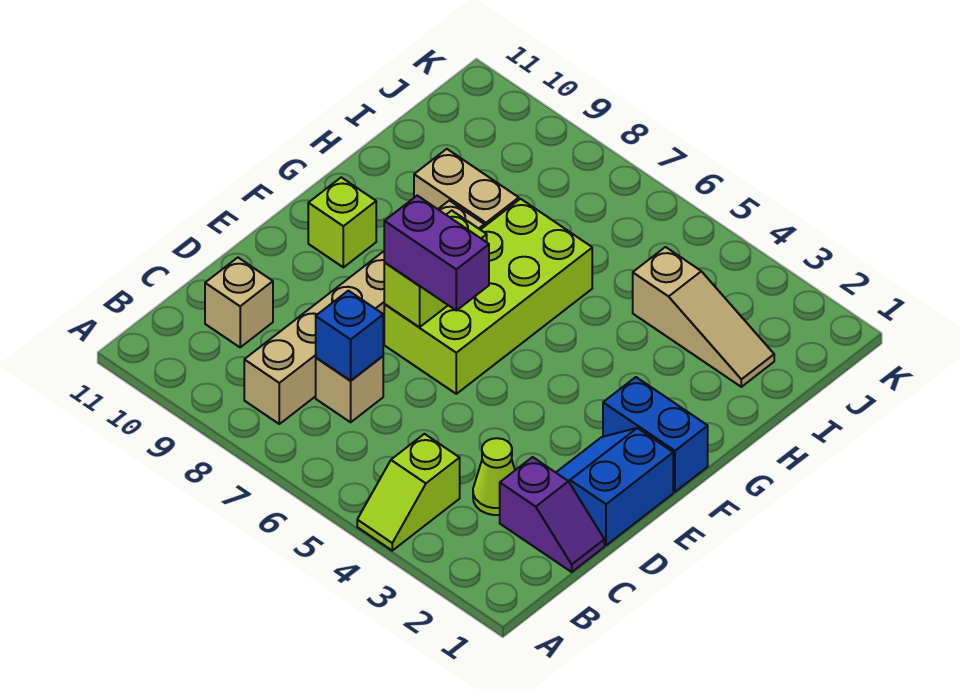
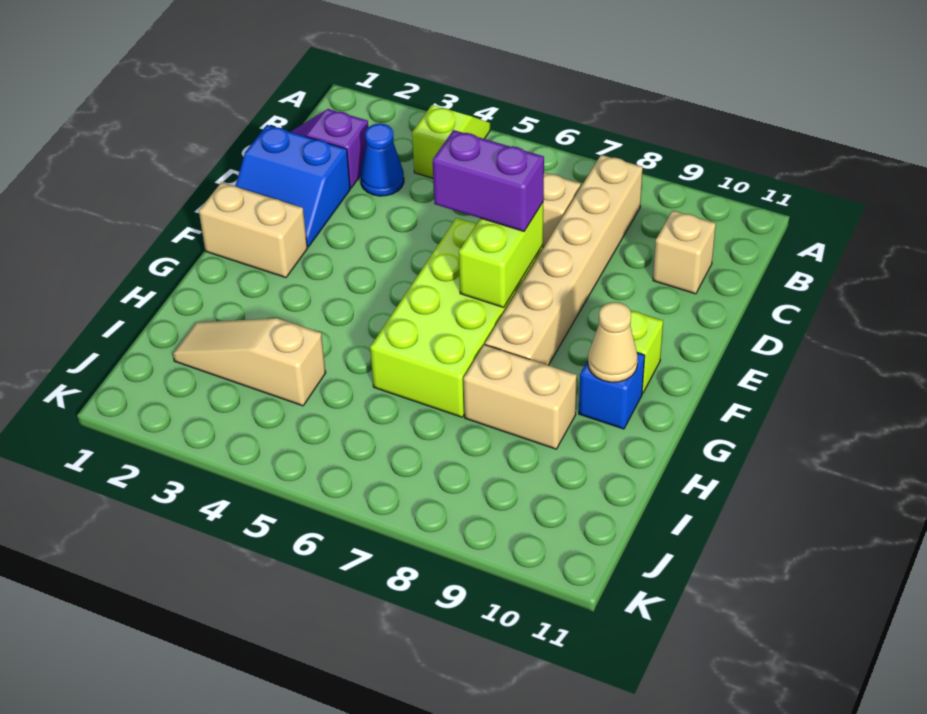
lime cone C3 level 1 -> blue cone C3 level 1
blue brick C7 level 2 -> blue brick G10 level 1
blue slope D1:E2 level 1 top 1 -> blue slope D1:E2 level 1 top D
blue brick F1:F2 level 1 -> tan brick F1:F2 level 1
none -> tan cone G10 level 2

